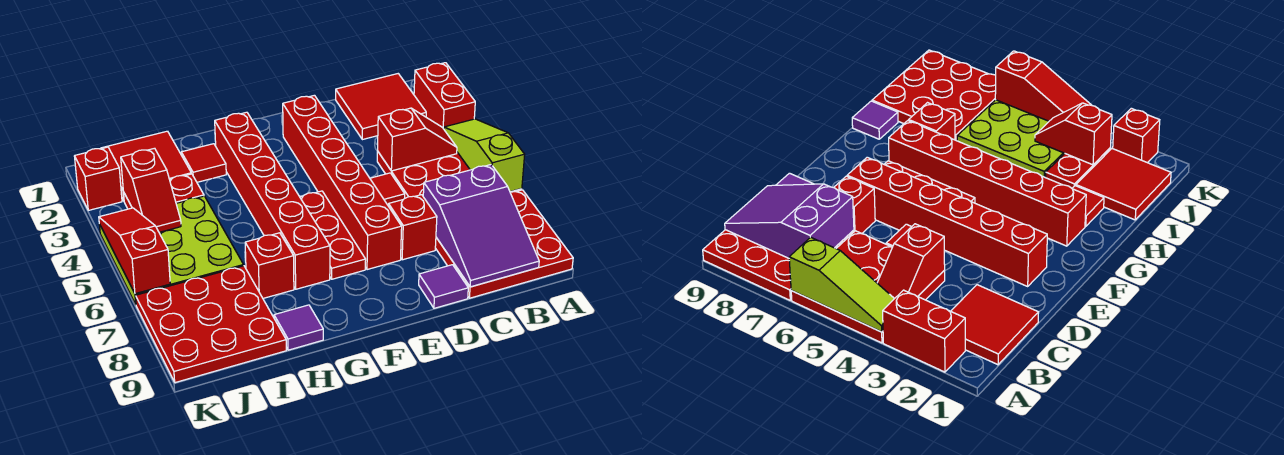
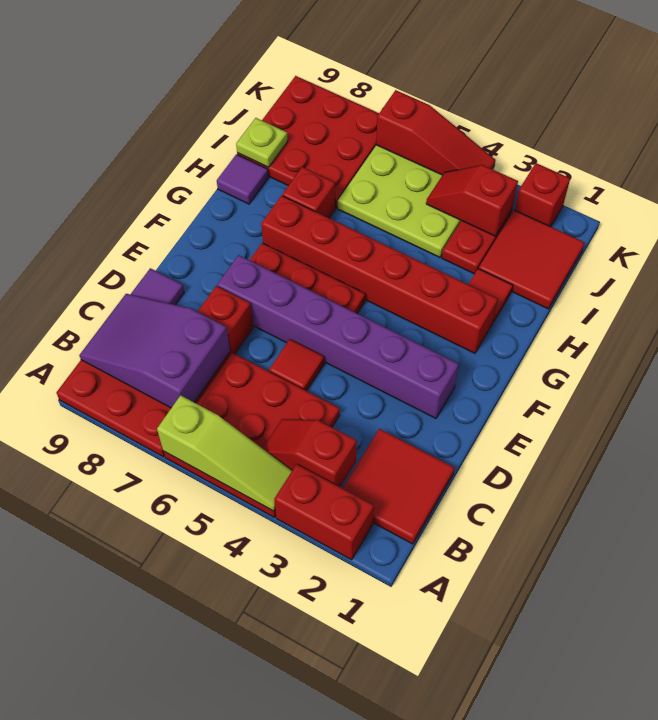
red slope B4:C4 level 2 top C -> red slope B3:B4 level 2 top 3
red brick E2:E7 level 1 -> purple brick E2:E7 level 1
none -> lime plate I9 level 2

